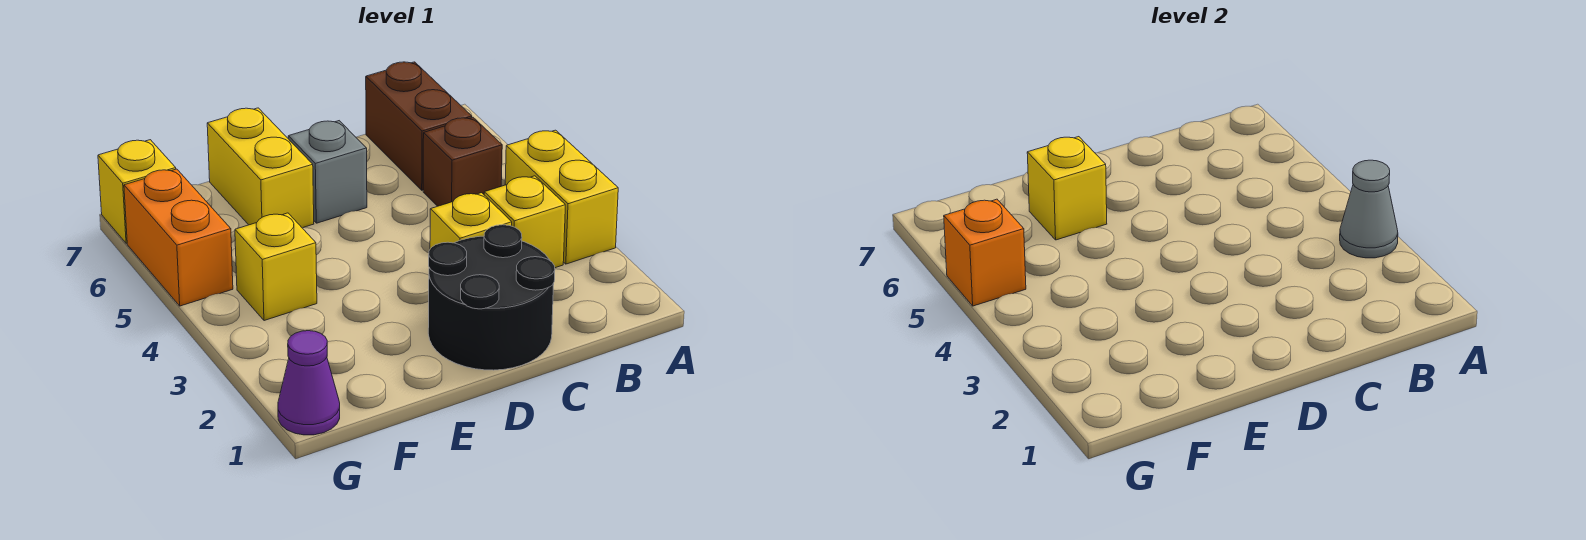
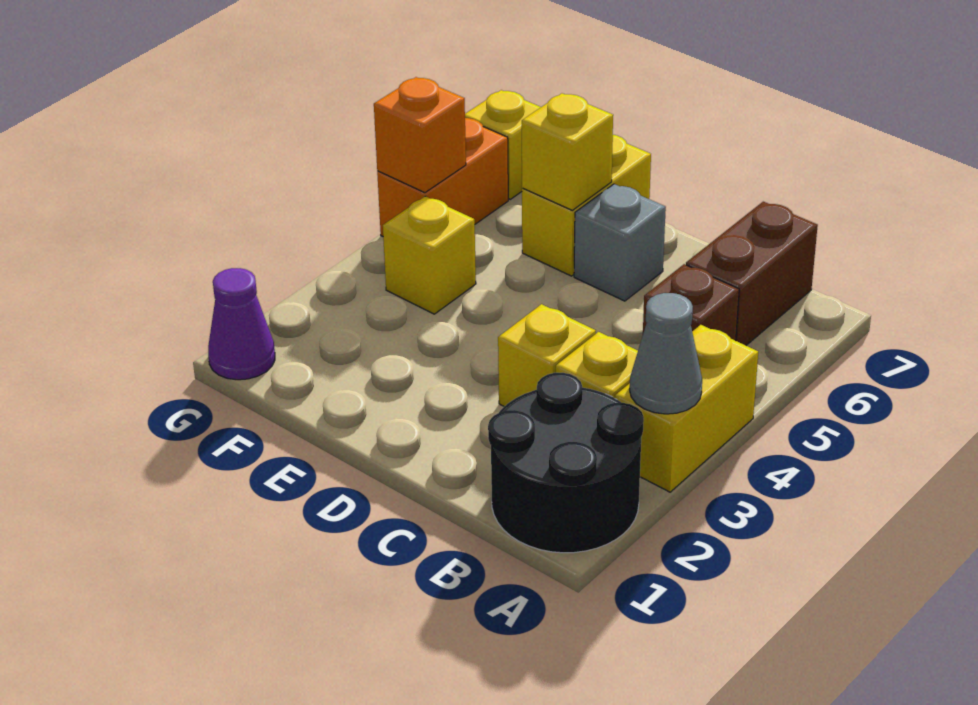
black round brick C1:D2 level 1 -> black round brick A1:B2 level 1

